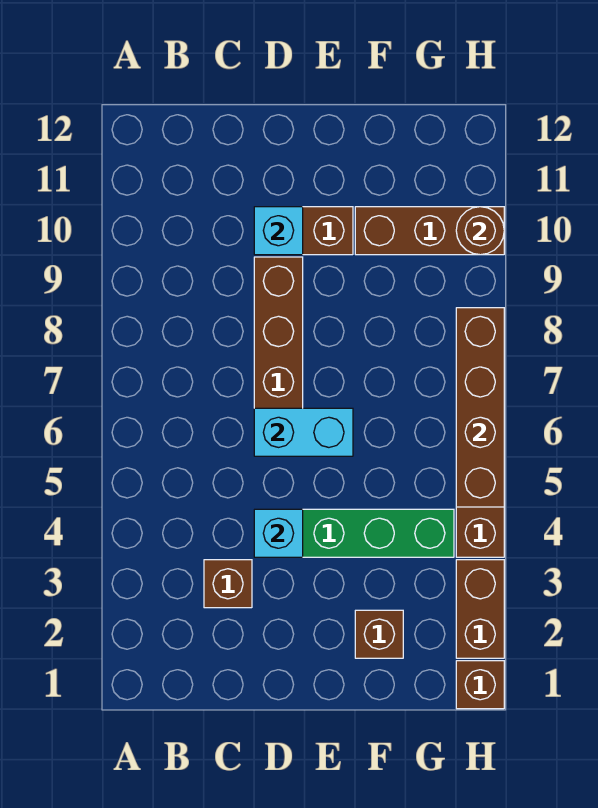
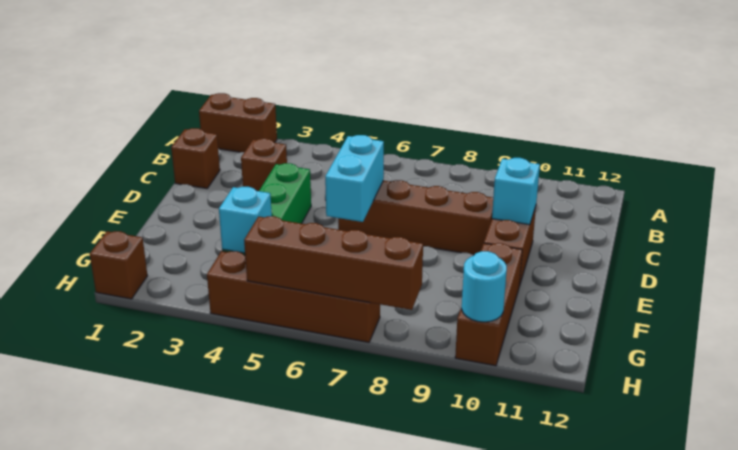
cyan brick D4 level 2 -> cyan brick G4 level 2
brown brick F2 level 1 -> brown brick C1 level 1
brown brick H2:H3 level 1 -> brown brick A1:A2 level 1
brown round brick H10 level 2 -> cyan round brick H10 level 2

